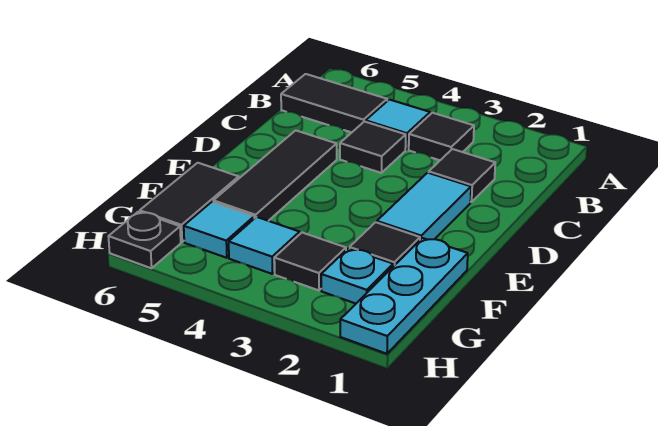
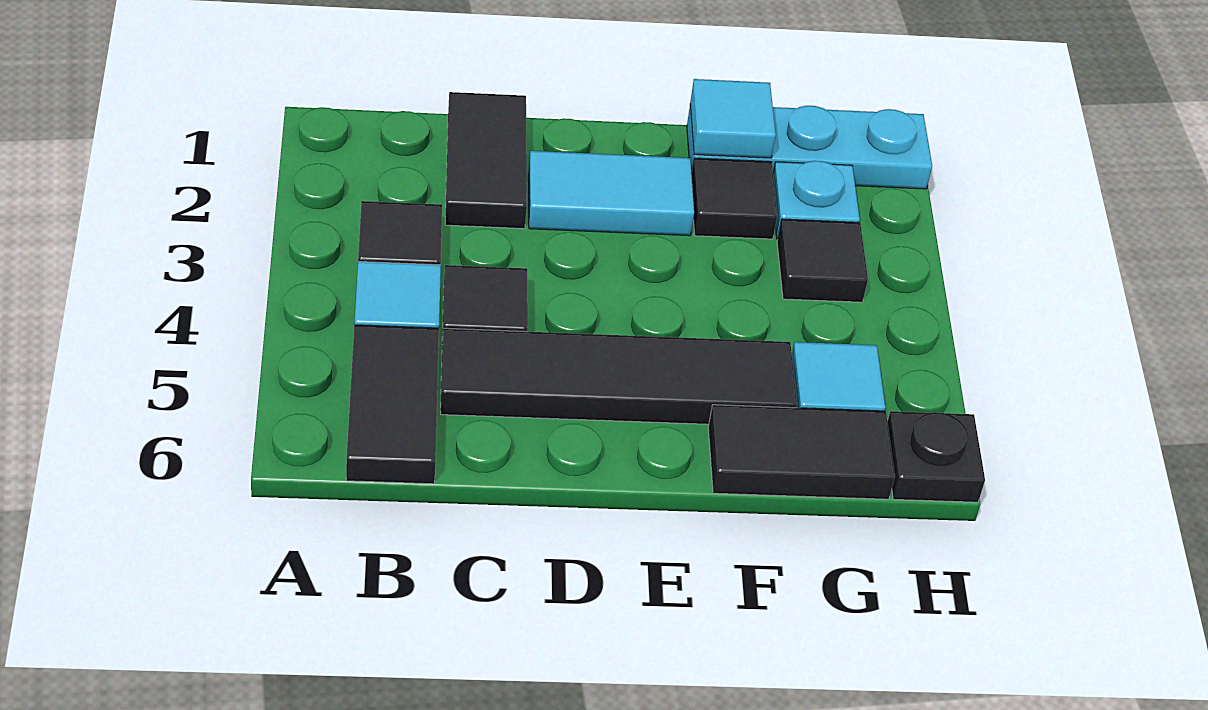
black tile C2 level 1 -> black tile C1:C2 level 1
black tile D5:F5 level 1 -> black tile C5:F5 level 1
cyan tile G4 level 1 -> cyan tile F1 level 2

